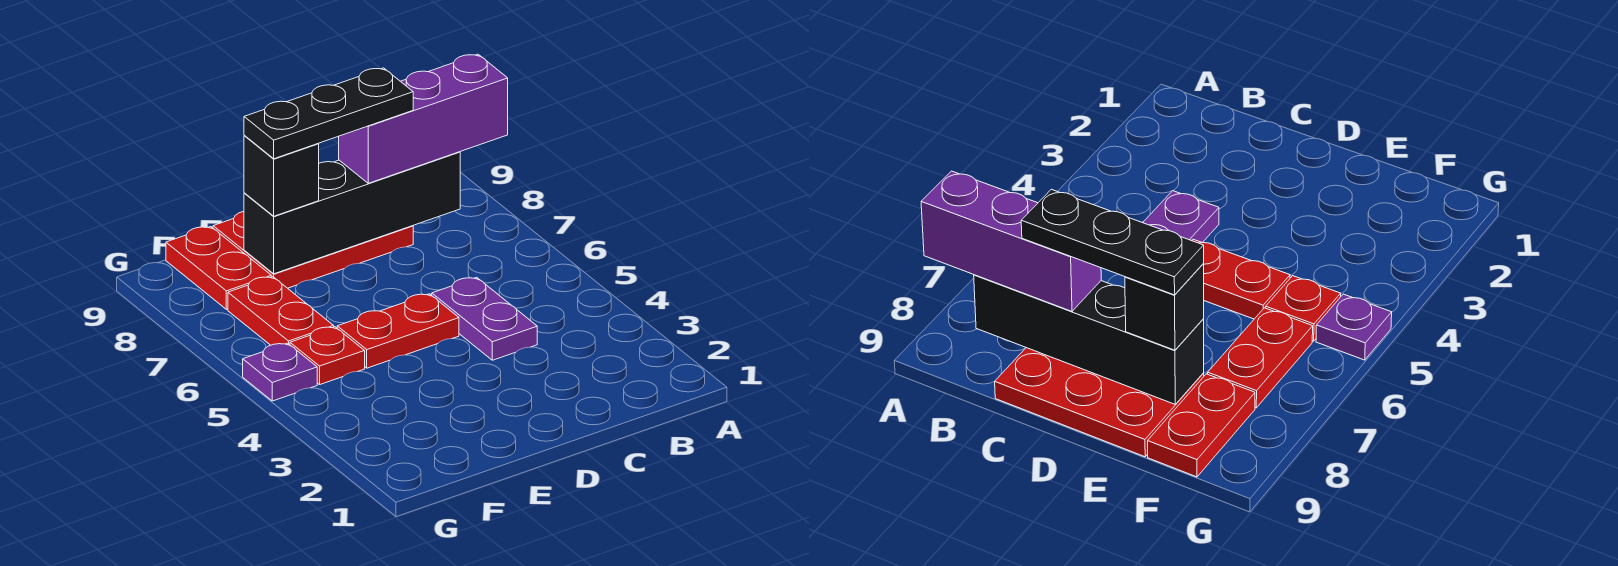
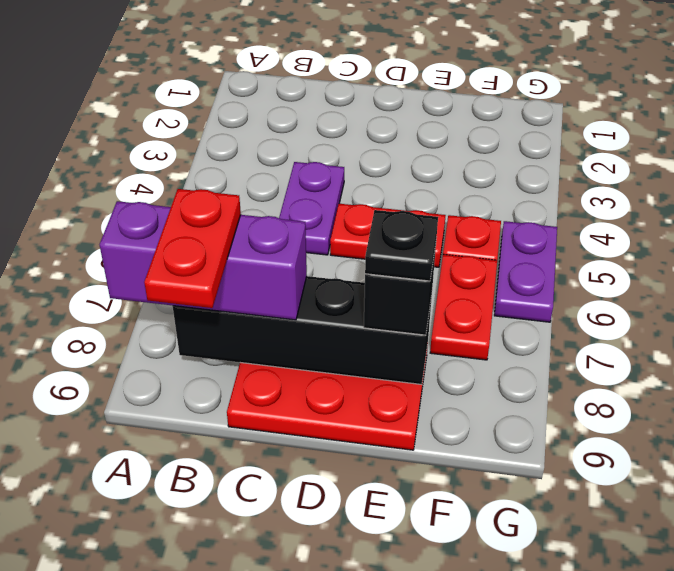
black plate C8:E8 level 4 -> black plate E8 level 4
red plate F8:F9 level 1 -> red plate B8:B9 level 4
purple plate G5 level 1 -> purple plate G5:G6 level 1

